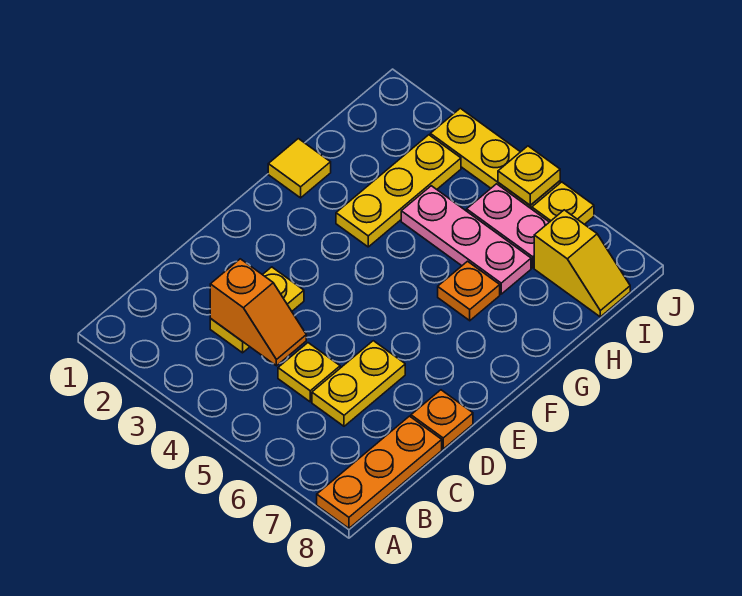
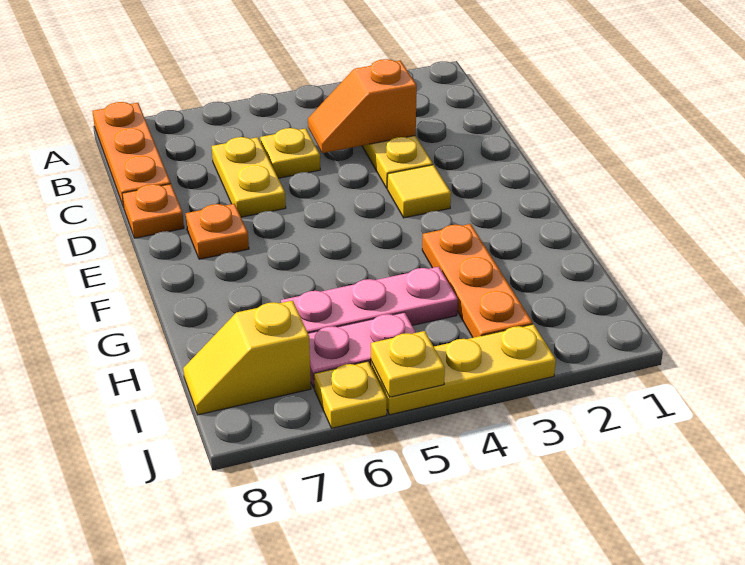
yellow tile G1 level 1 -> yellow tile E3 level 1
yellow plate G3:I3 level 1 -> orange plate G3:I3 level 1
orange plate G6 level 1 -> orange plate E7 level 1

